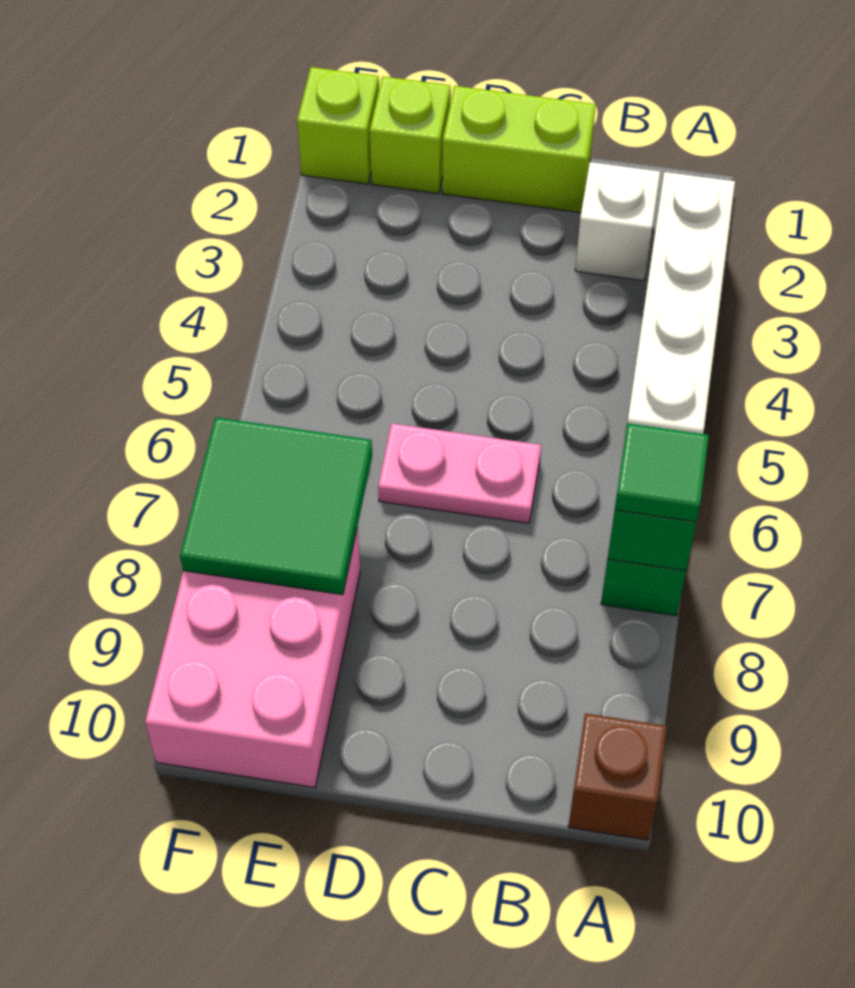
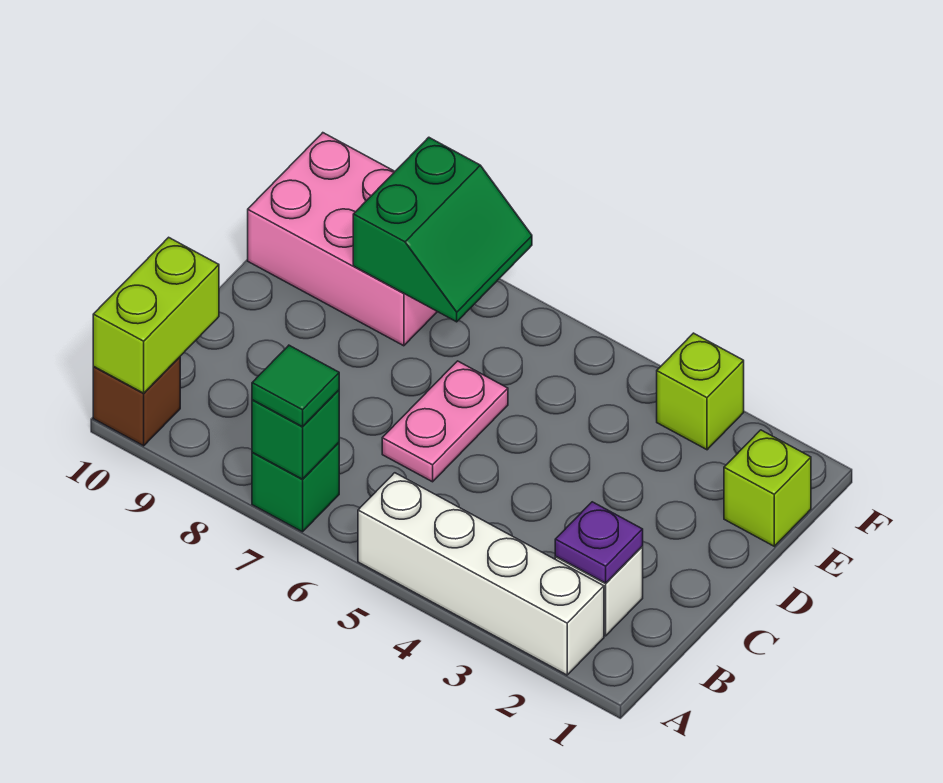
none -> purple plate B2 level 2
lime brick C1:D1 level 1 -> lime brick A10:B10 level 2
green tile E7:F8 level 2 -> green slope E7:F8 level 2 top 8
lime brick F1 level 1 -> lime brick F3 level 1

